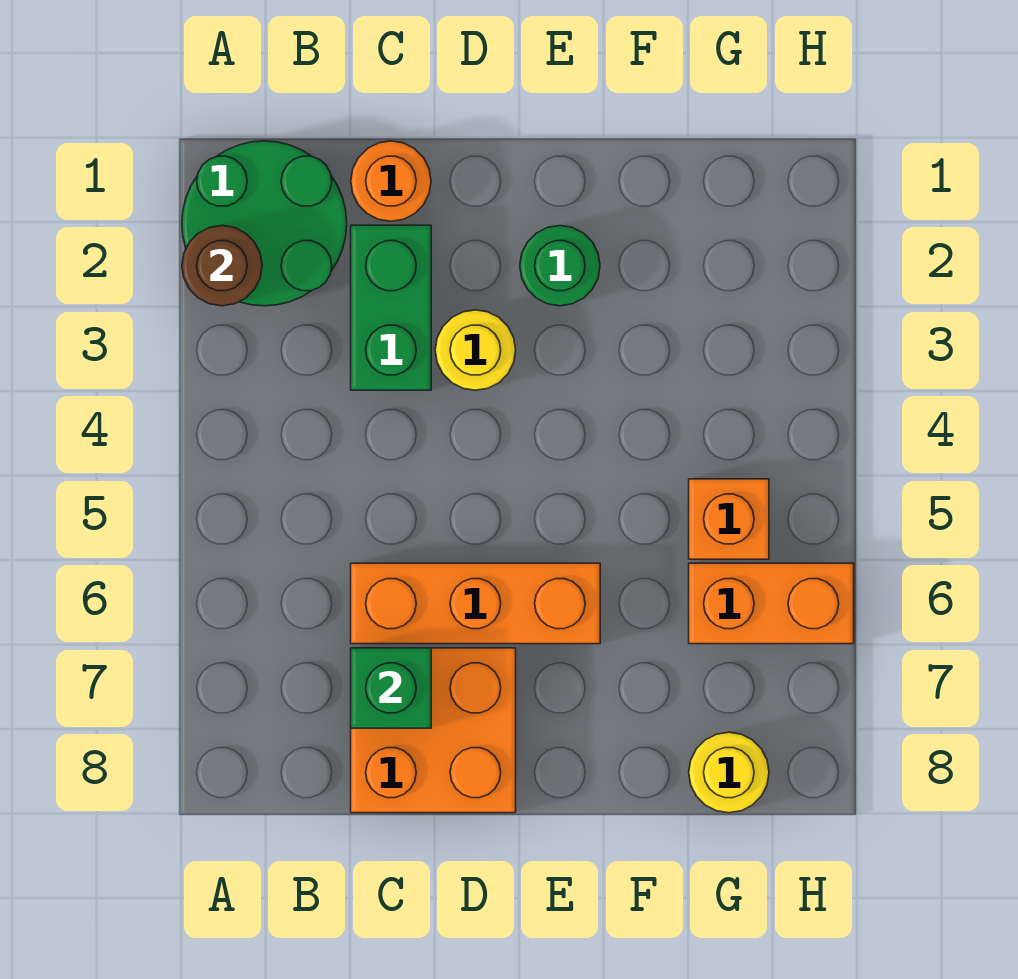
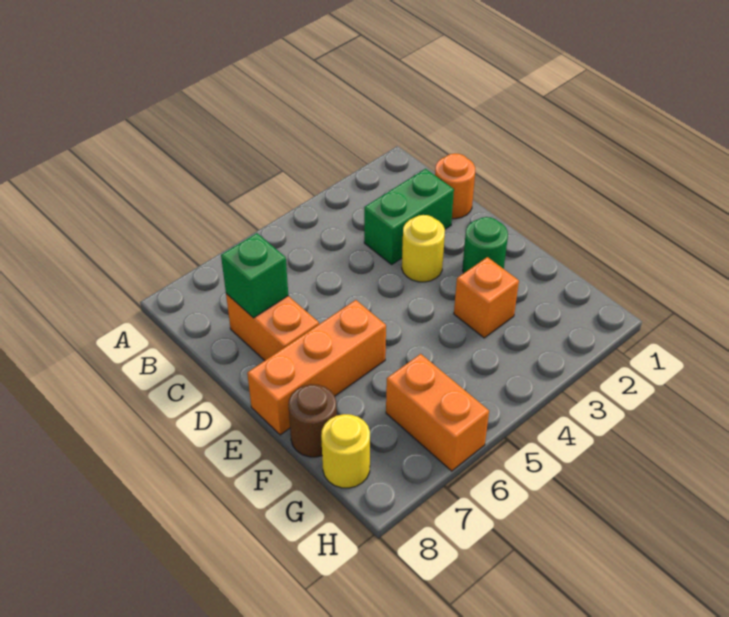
green round brick A1:B2 level 1 -> none
brown round brick A2 level 2 -> brown round brick F8 level 1
orange brick C6:E6 level 1 -> orange brick E6:E8 level 1
orange brick C7:D8 level 1 -> orange brick C7:D7 level 1
orange brick G5 level 1 -> orange brick F3 level 1

